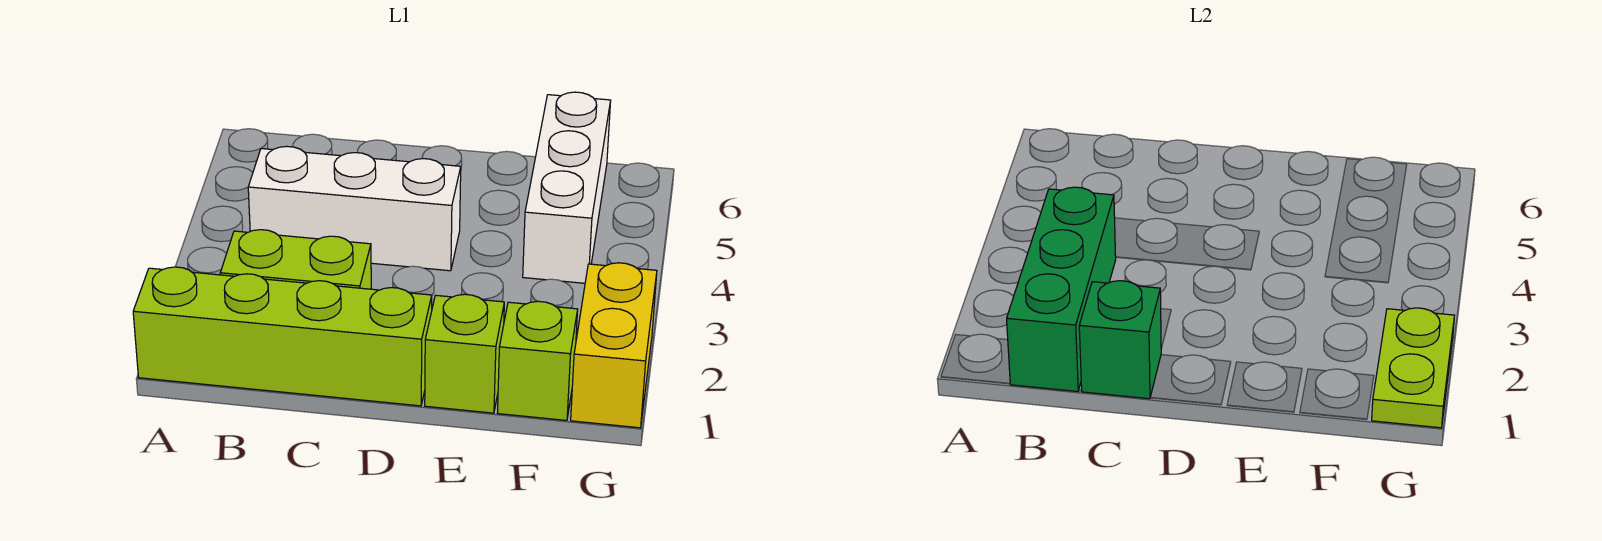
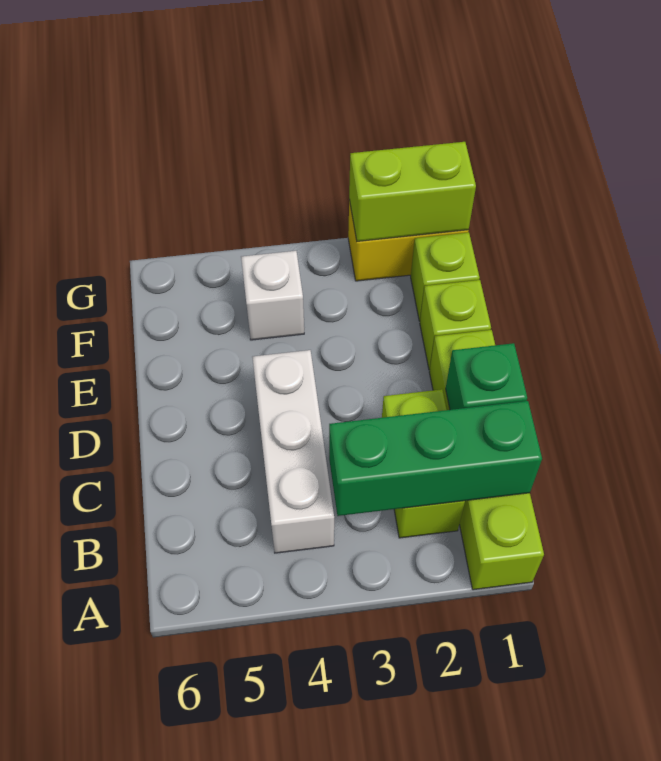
white brick F4:F6 level 1 -> white brick F4 level 1
lime plate G1:G2 level 2 -> lime brick G1:G2 level 2

